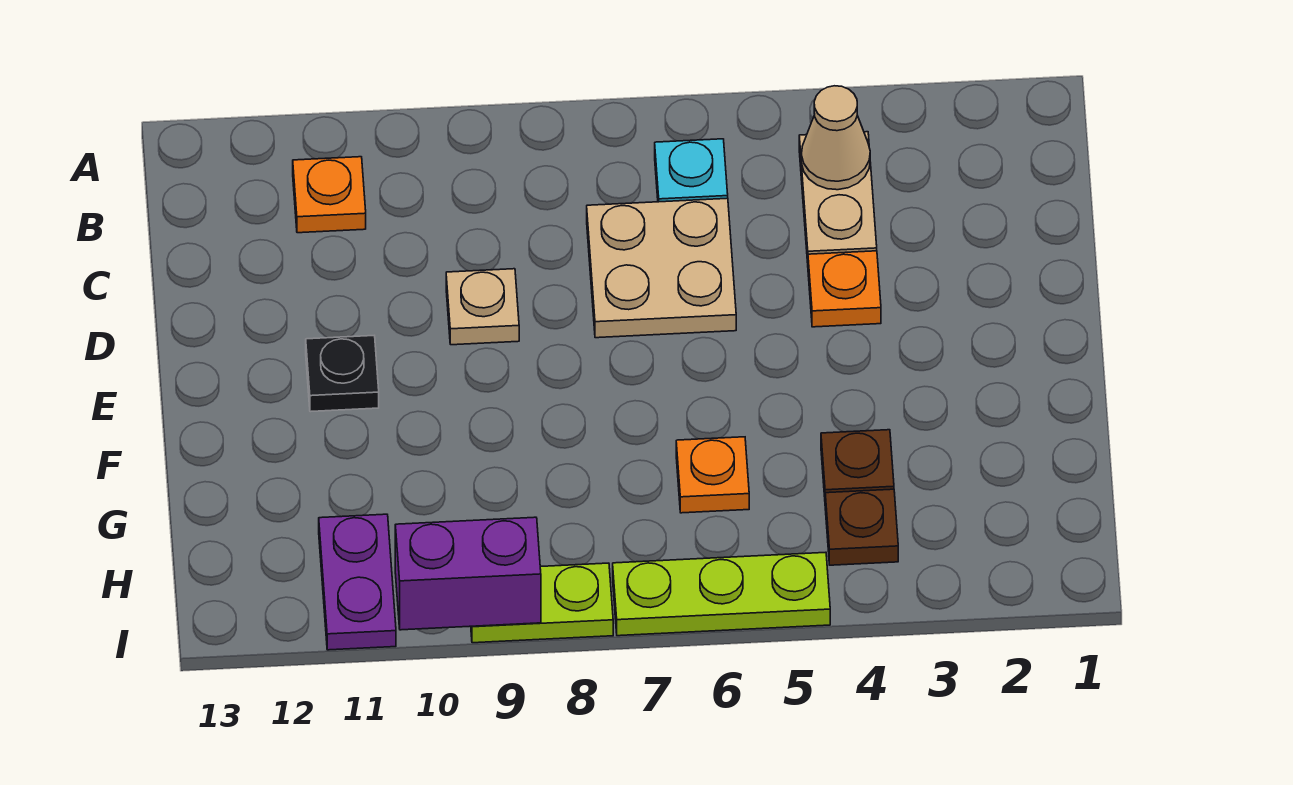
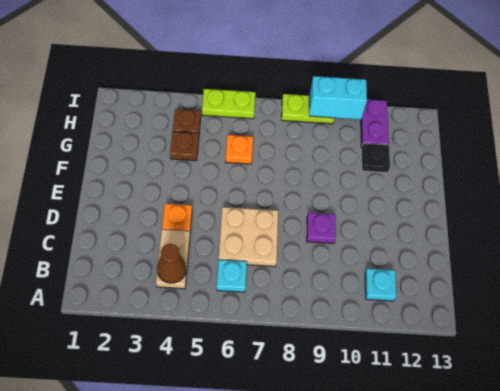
tan cone B4 level 2 -> brown cone B4 level 2
orange plate B11 level 1 -> cyan plate B11 level 1
tan plate D9 level 1 -> purple plate D9 level 1
black plate E11 level 1 -> black plate G11 level 1
lime plate I5:I7 level 1 -> lime plate I5:I6 level 1
purple brick I9:I10 level 2 -> cyan brick I9:I10 level 2

